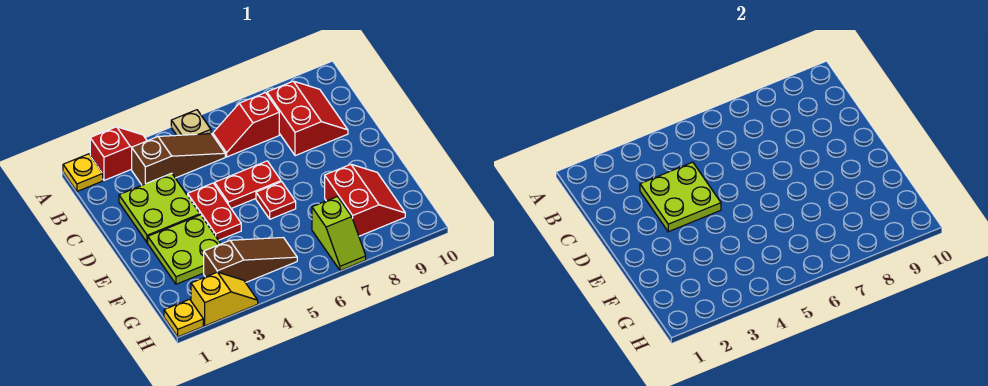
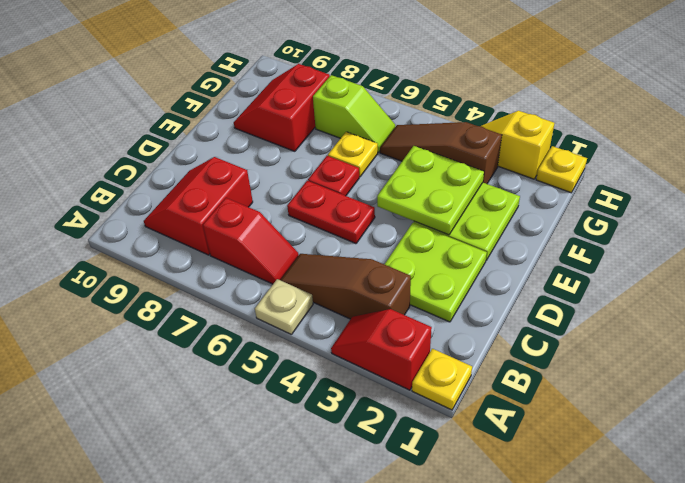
lime plate C3:D4 level 2 -> lime plate E3:F4 level 2
red plate D4:E4 level 1 -> none
none -> yellow plate F6 level 1
lime slope G7:H7 level 1 top G -> lime slope G6:G7 level 1 top 7

